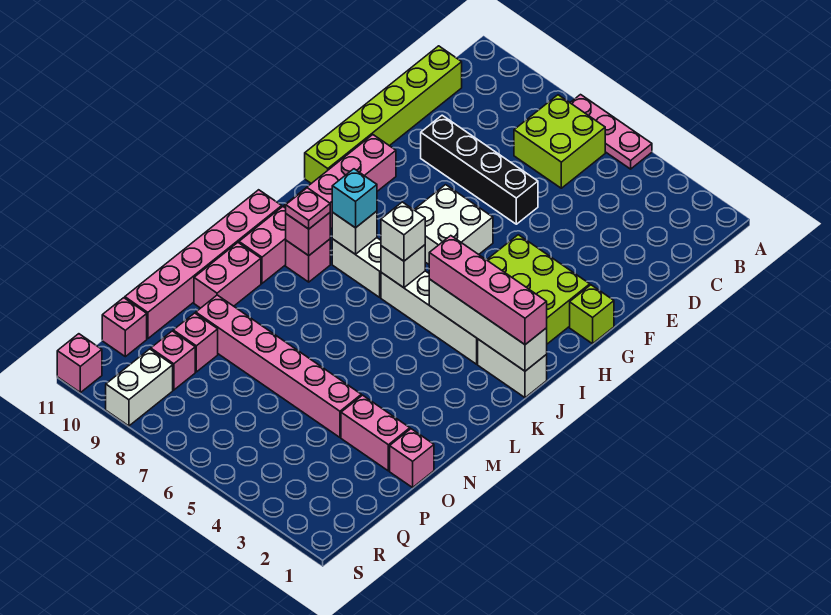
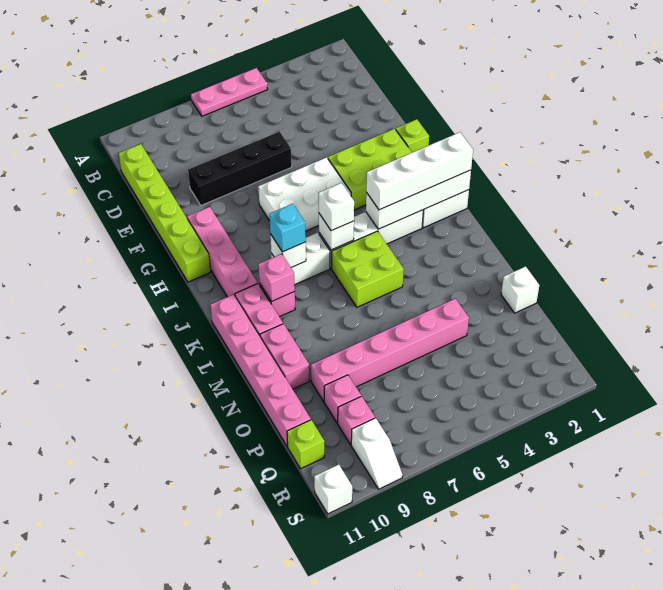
lime brick B6:C7 level 1 -> lime brick K5:L6 level 1
white brick G6:H7 level 1 -> white brick G5:H7 level 1
pink brick J1:J4 level 3 -> white brick J1:J4 level 3
pink plate K9 level 3 -> none
pink brick O1 level 1 -> white brick O1 level 1
pink brick O2:O3 level 1 -> none
pink brick Q11 level 1 -> lime brick Q11 level 1
white brick R9:S9 level 1 -> white slope R9:S9 level 1 top R
pink brick S11 level 1 -> white brick S11 level 1

